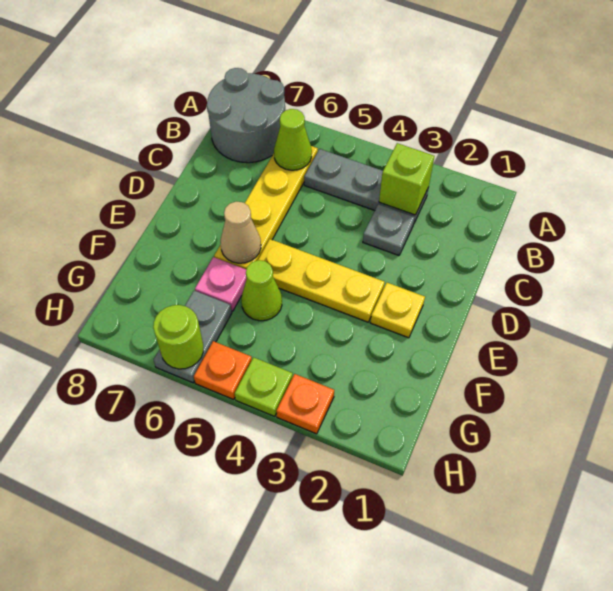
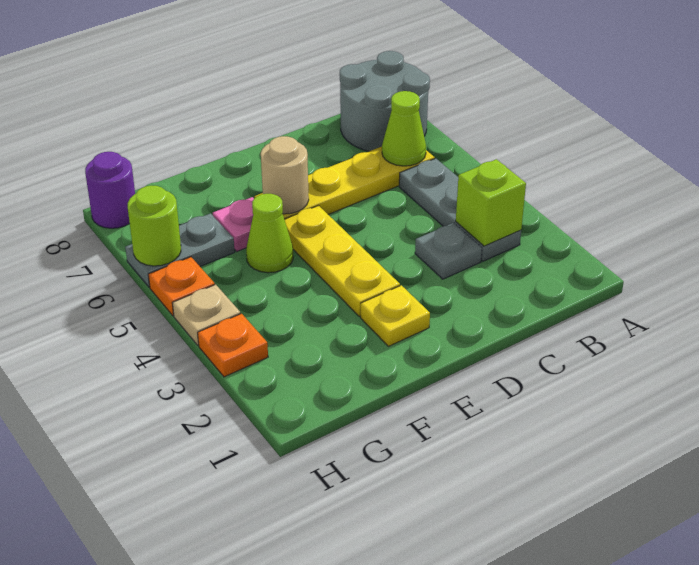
tan cone E6 level 2 -> tan round brick E6 level 2
lime plate H4 level 1 -> tan plate H4 level 1
none -> purple round brick H8 level 1

